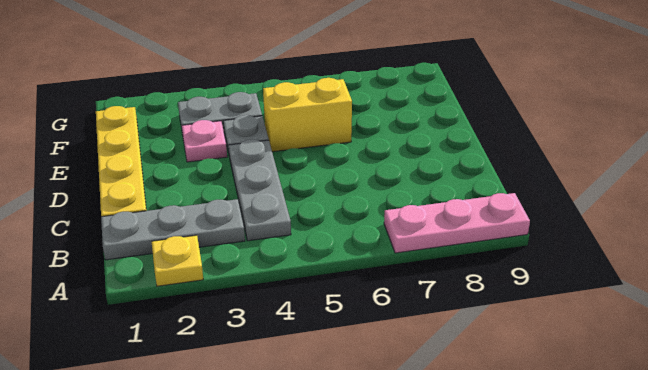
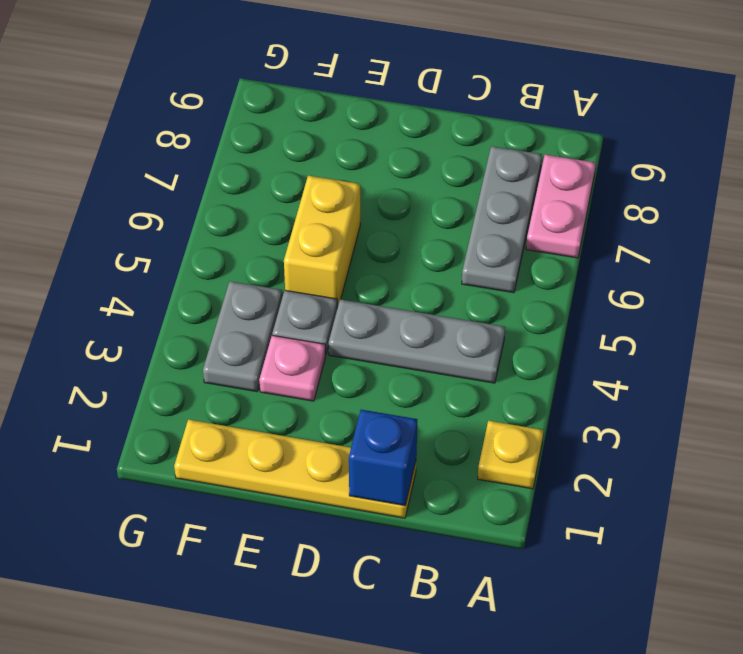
pink plate A7:A9 level 1 -> pink plate A7:A8 level 1
grey plate B1:B3 level 1 -> grey plate B6:B8 level 1
none -> blue brick C1 level 2

